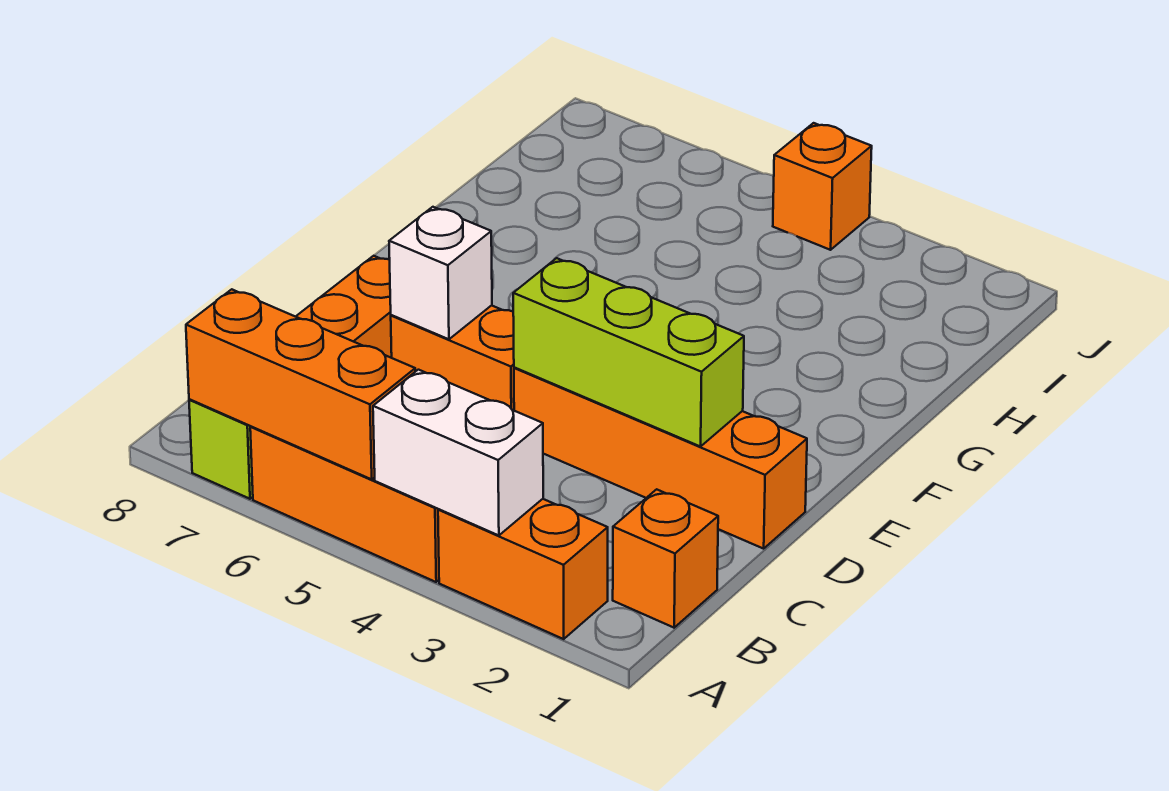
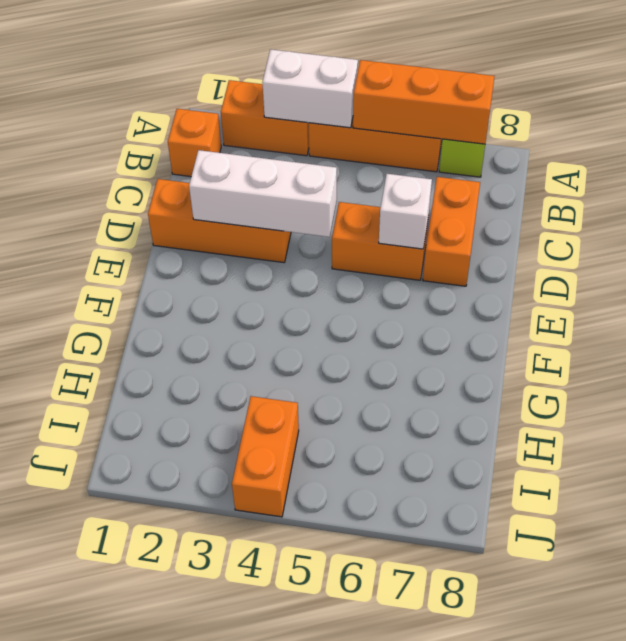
orange brick D1:D4 level 1 -> orange brick D1:D3 level 1
lime brick D2:D4 level 2 -> white brick D2:D4 level 2
orange brick J4 level 1 -> orange brick I4:J4 level 1

